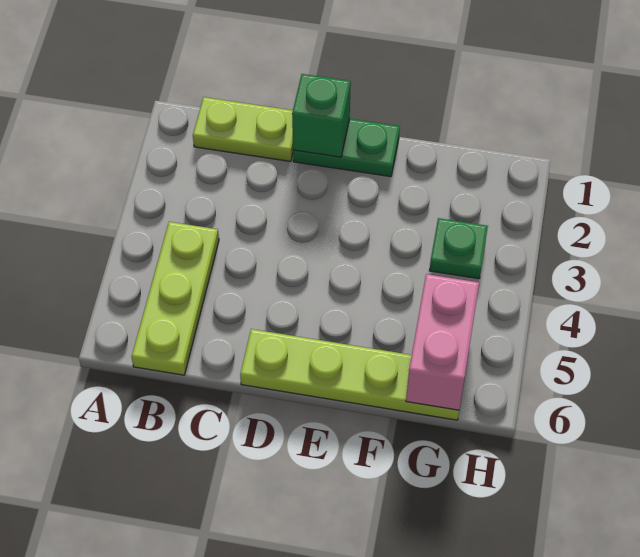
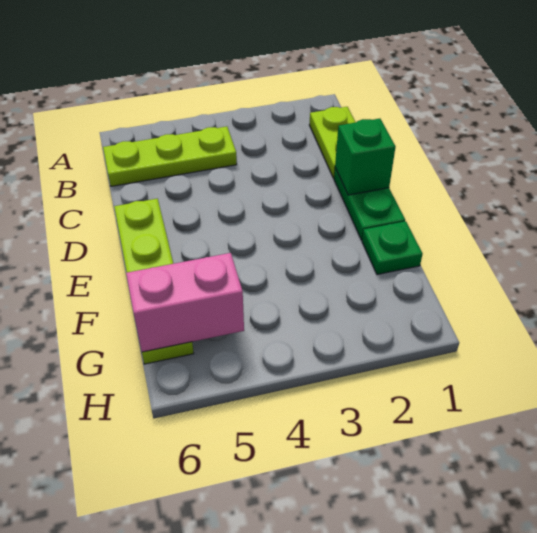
green plate G3 level 1 -> green plate F1 level 1

